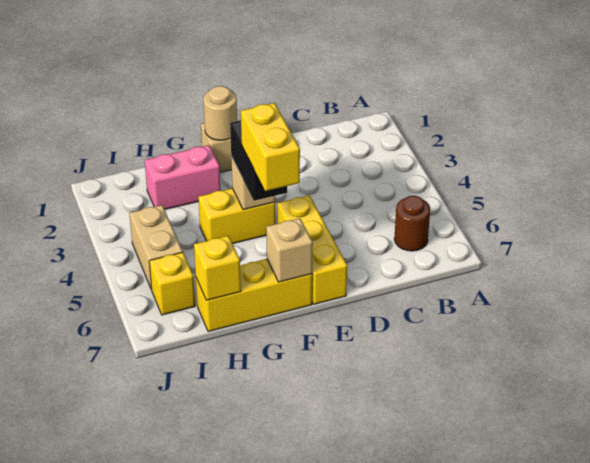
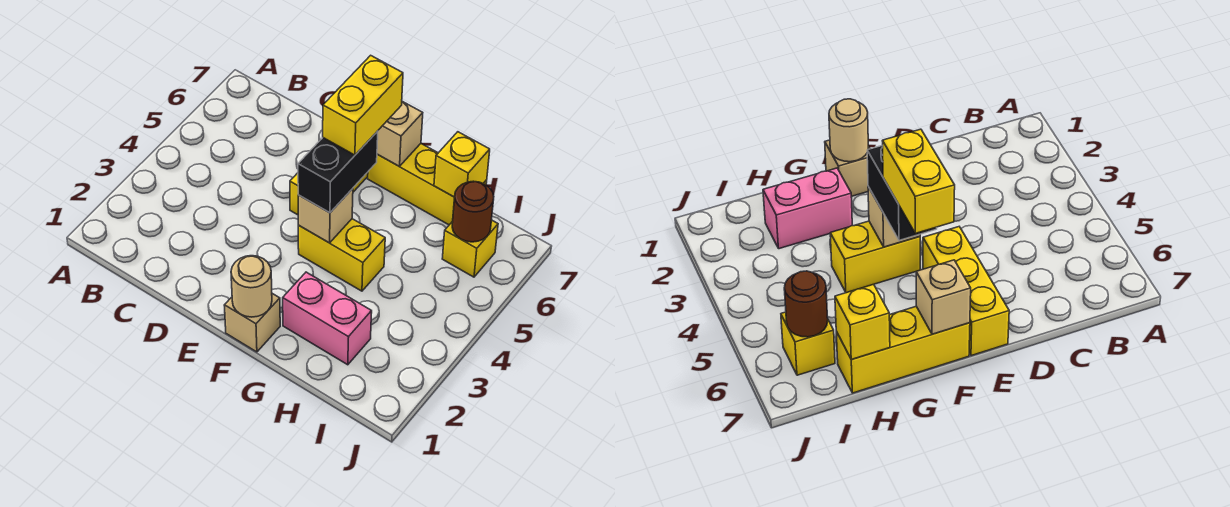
brown round brick B6 level 1 -> brown round brick I6 level 2
tan brick I4:I5 level 1 -> none

